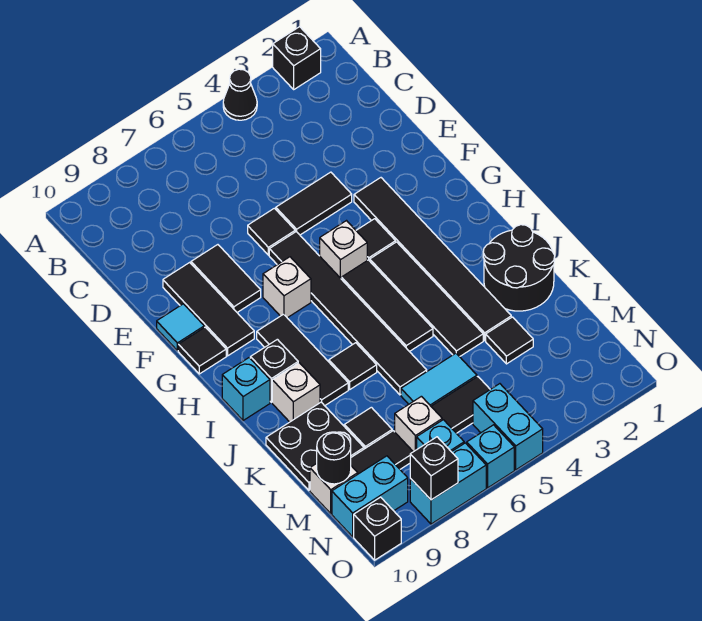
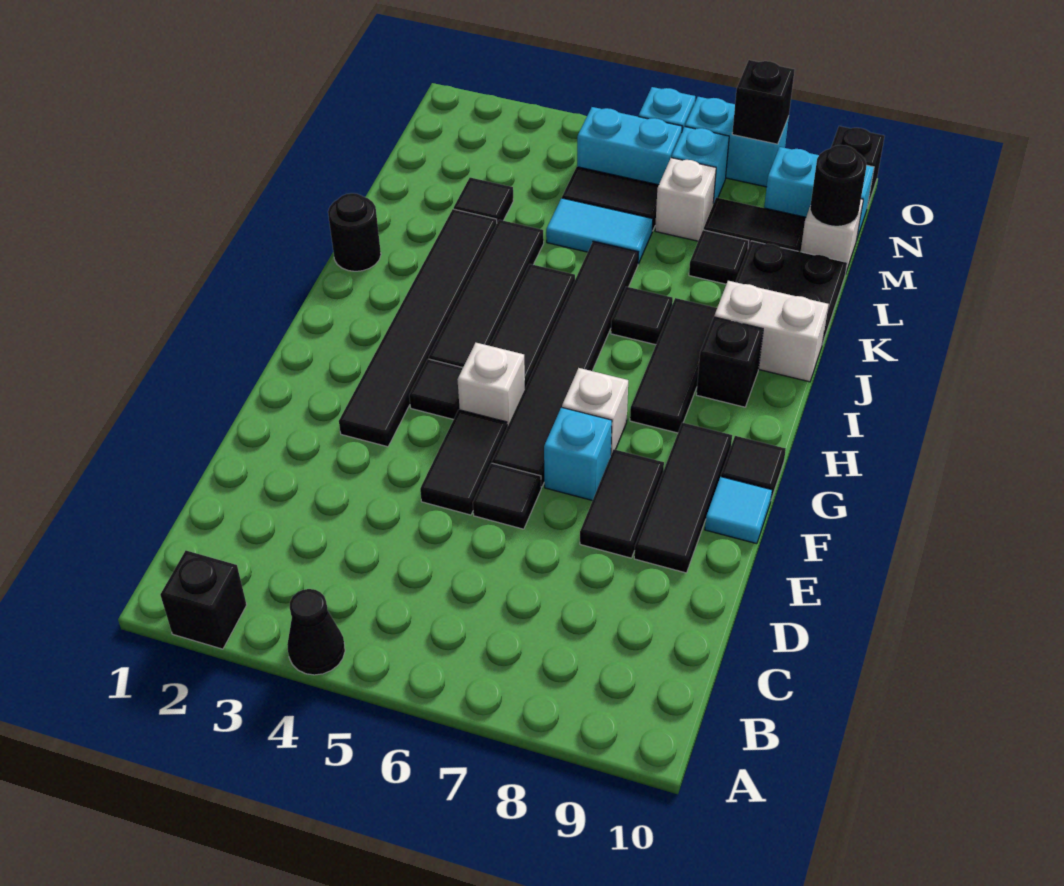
black tile E4:E5 level 1 -> black tile E5:F5 level 1
cyan brick I10 level 1 -> cyan brick F7 level 1
black round brick J1:K2 level 1 -> black round brick J1 level 1
white brick J9 level 1 -> white brick J9:J10 level 1
cyan brick N5:O5 level 1 -> cyan brick N5:N6 level 1

